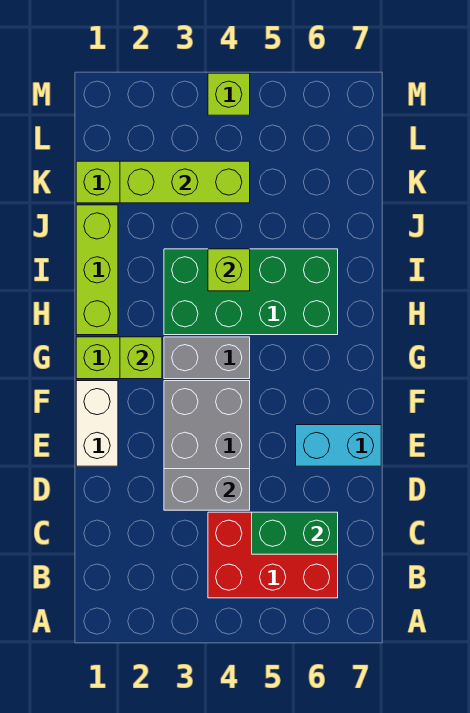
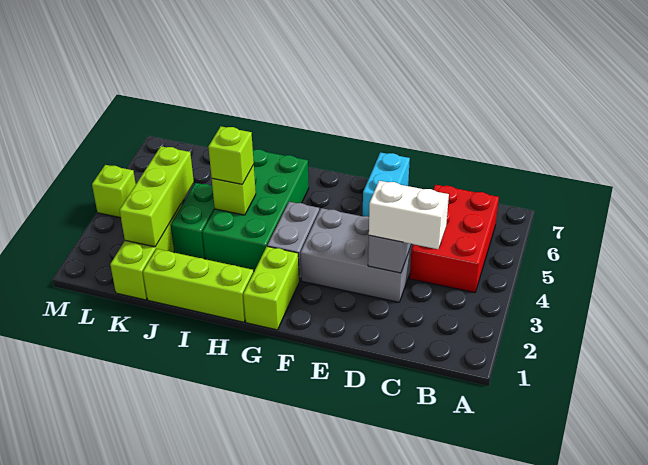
green brick C5:C6 level 2 -> green brick J3:J4 level 1
white brick E1:F1 level 1 -> white brick C3:D3 level 3
lime brick G2 level 2 -> lime brick I4 level 3

